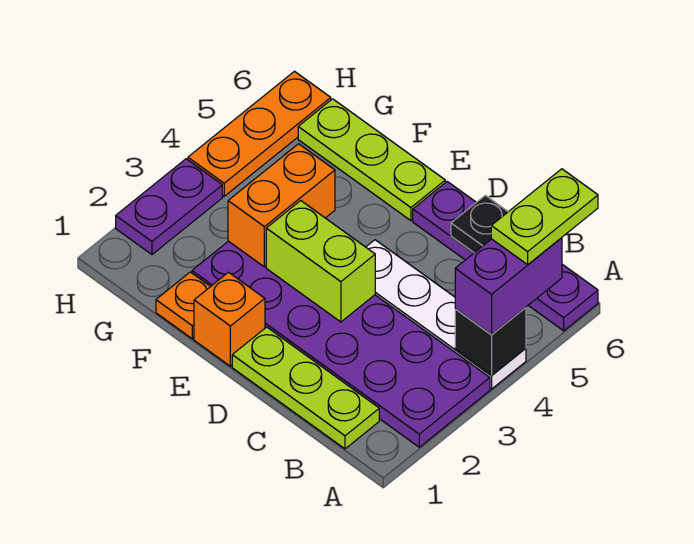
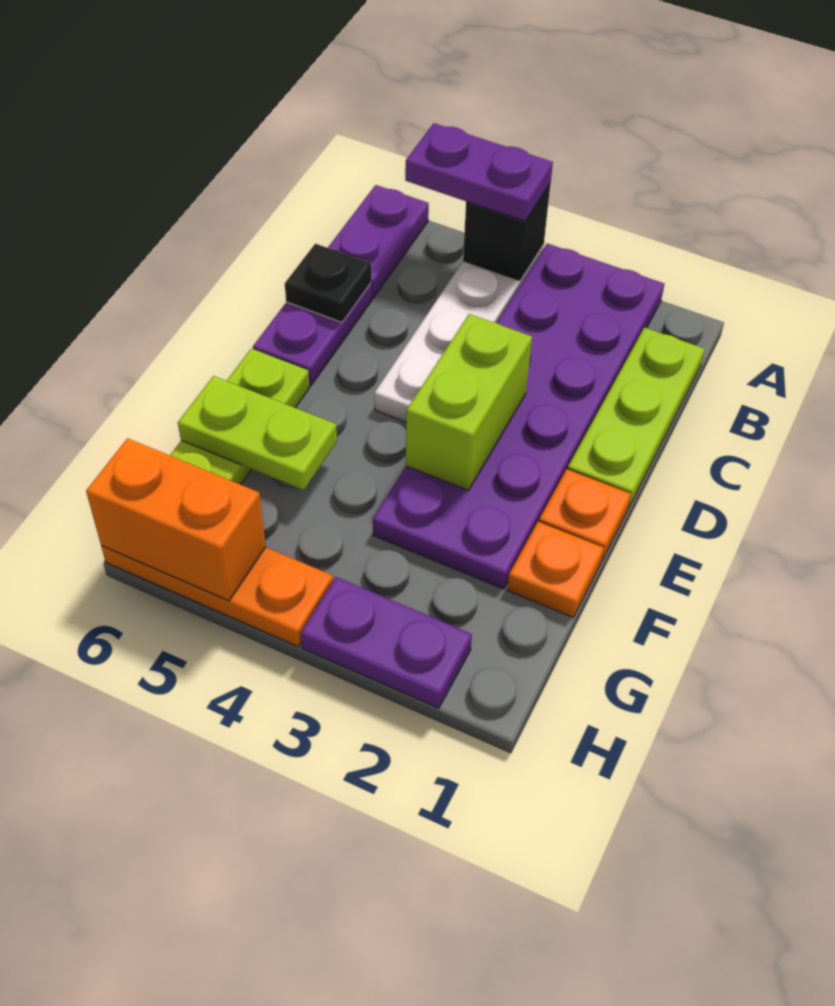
purple brick A4:A5 level 3 -> purple plate A4:A5 level 3
lime plate A5:A6 level 4 -> lime plate F5:F6 level 2
orange brick E1 level 1 -> orange plate E1 level 1
orange brick F3:F4 level 2 -> orange brick H5:H6 level 2

